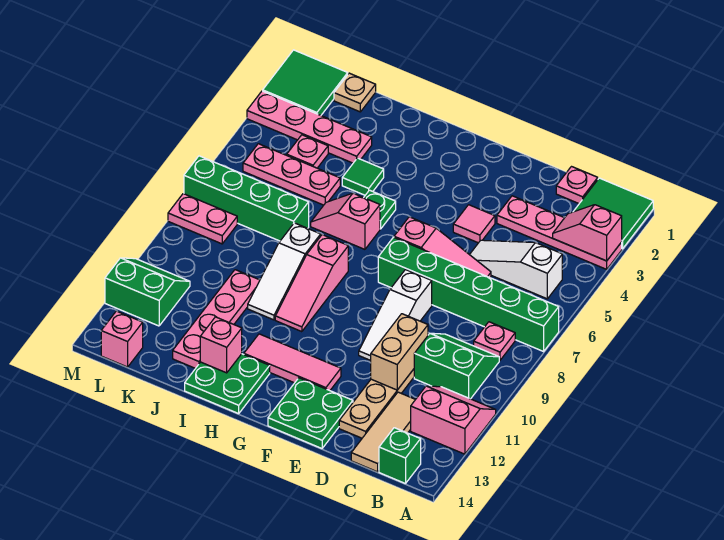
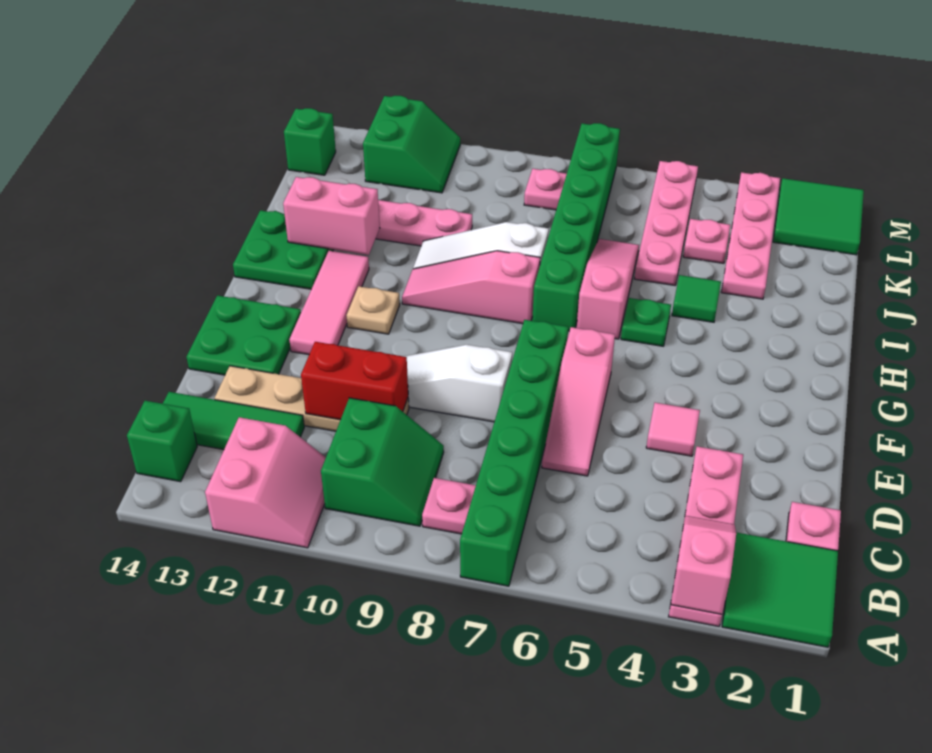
white slope B5:D5 level 1 top B -> none
tan tile C12:C14 level 1 -> green tile C12:C14 level 1
tan brick D10:D11 level 2 -> red brick D10:D11 level 2
pink slope H6:I6 level 1 top H -> pink slope H6:J6 level 1 top H
pink brick I13 level 2 -> pink brick I12:I13 level 2
pink plate J5:L5 level 1 -> pink plate J5:M5 level 1
green brick J7:M7 level 1 -> green brick H7:M7 level 1
tan plate K1 level 1 -> tan plate G11 level 1
pink plate L8:M8 level 1 -> pink plate L8 level 1
pink brick L14 level 1 -> green brick L14 level 1

